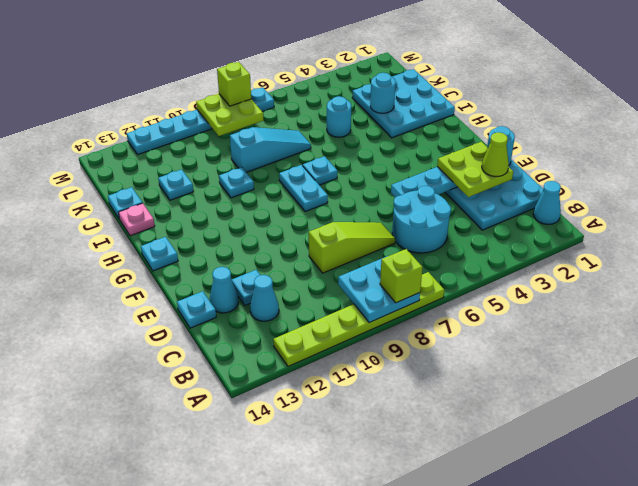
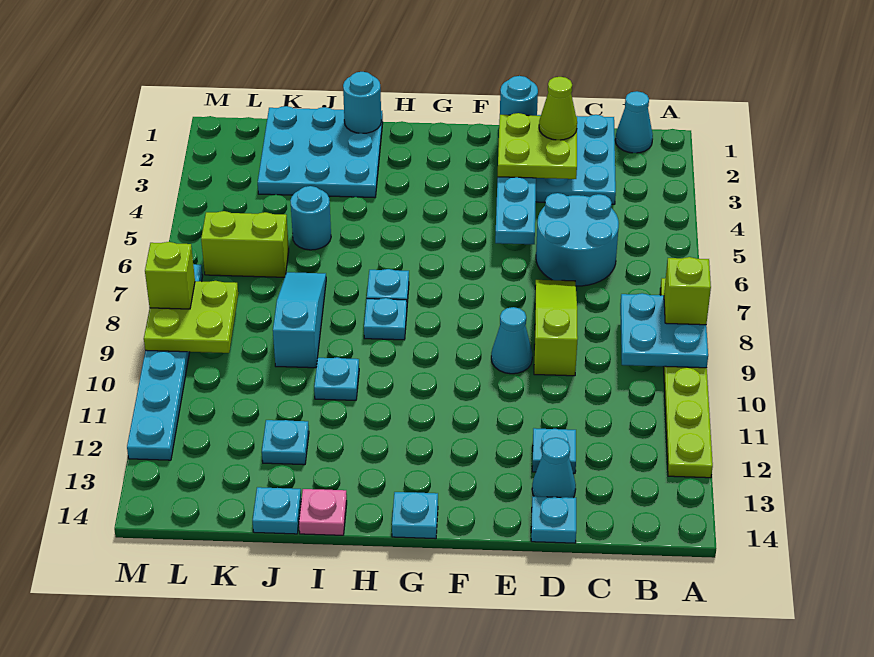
cyan cone C12 level 1 -> cyan cone E9 level 1
cyan plate G8:H8 level 1 -> cyan plate H8 level 1
cyan round brick J3 level 2 -> cyan round brick I1 level 2
none -> lime brick K6:L6 level 1

